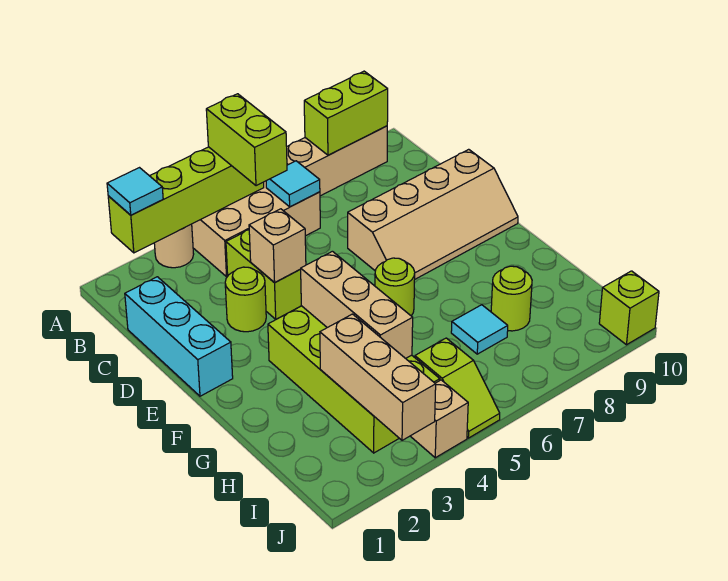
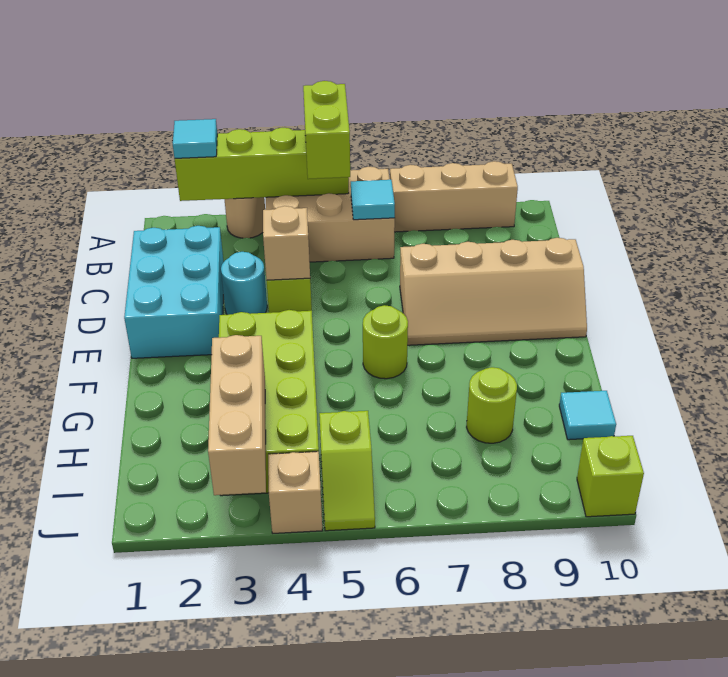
lime brick A8:A9 level 2 -> none
cyan brick C1:E1 level 1 -> cyan brick C1:E2 level 1
lime round brick D3 level 1 -> cyan round brick D3 level 1
tan brick F4:H4 level 2 -> none
cyan tile H7 level 1 -> cyan tile H10 level 1

